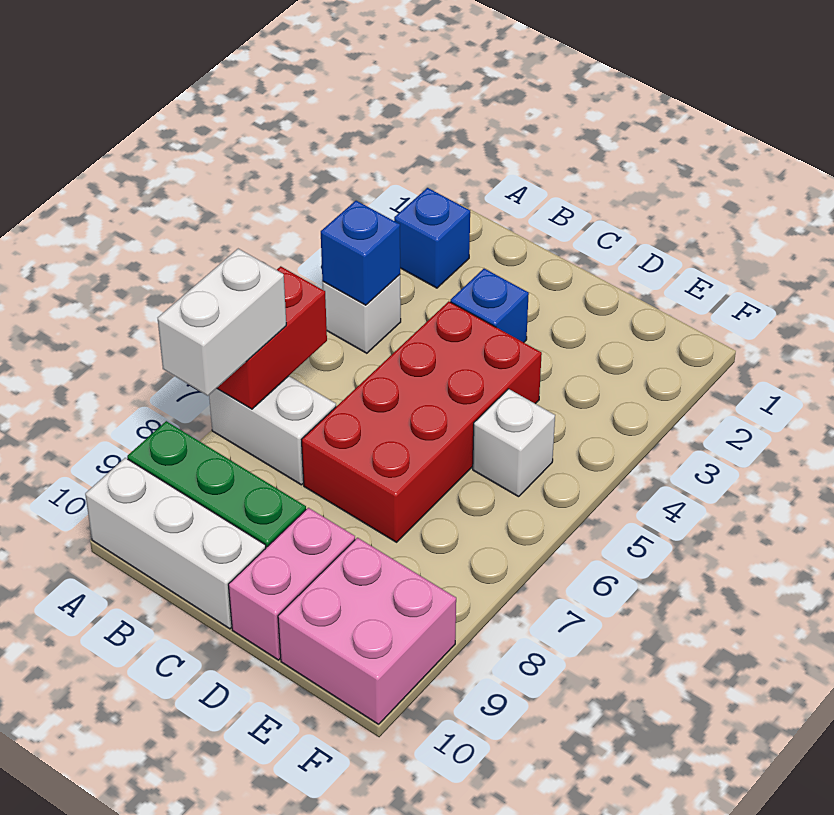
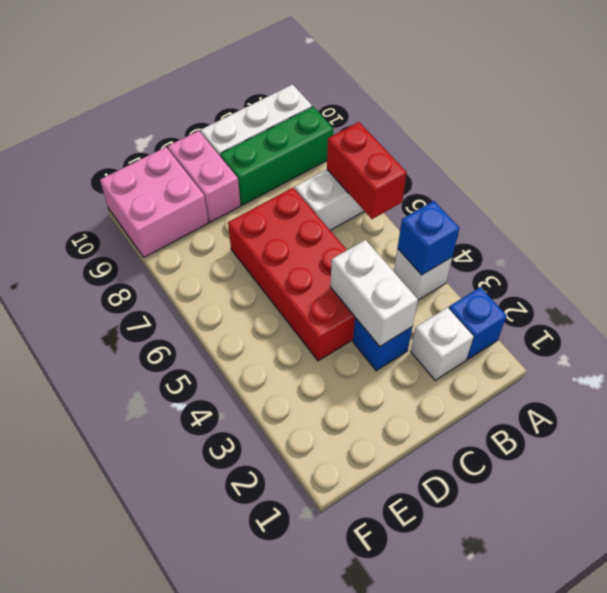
white brick A7:A8 level 3 -> white brick C3:C4 level 2
white brick E5 level 1 -> white brick B2 level 1

